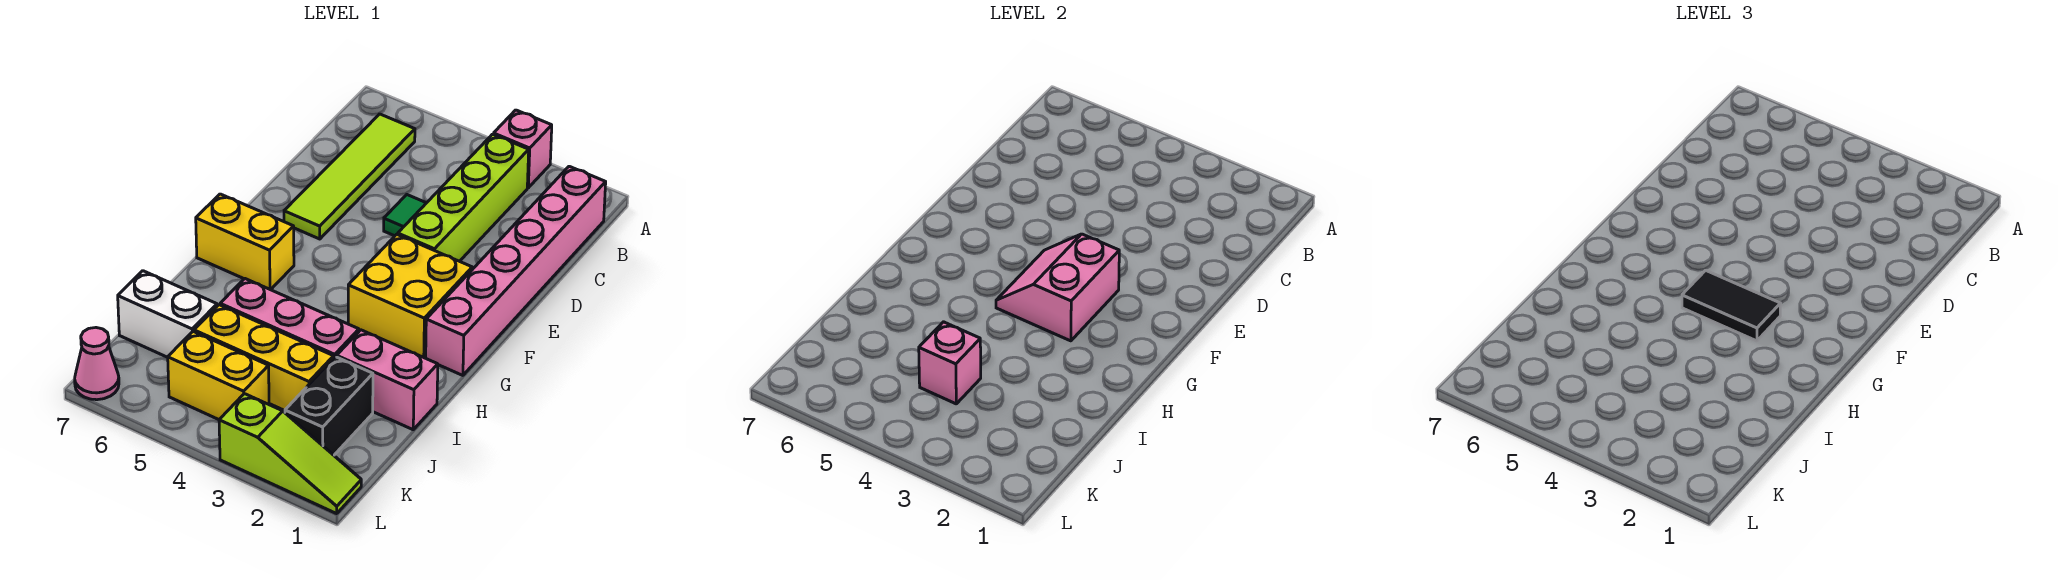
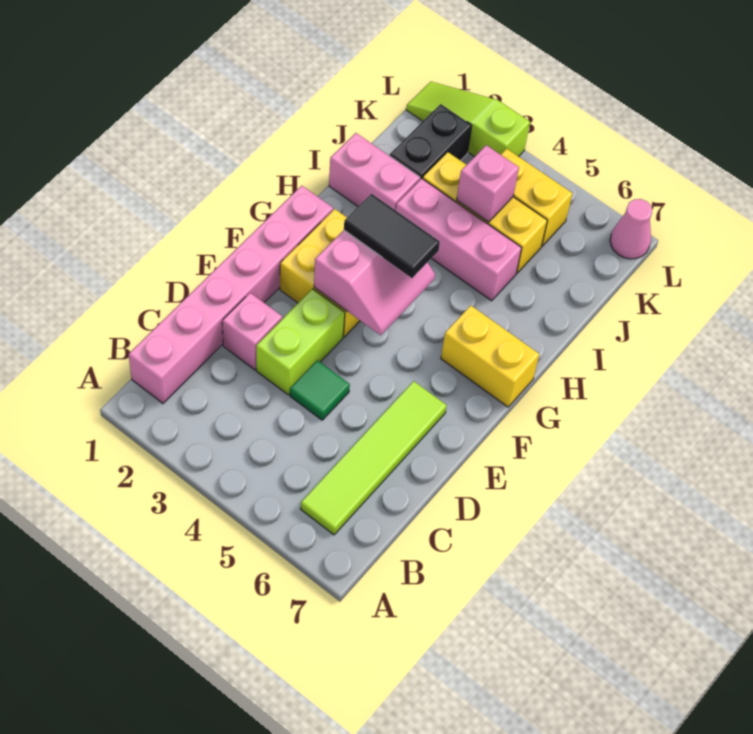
pink brick A3 level 1 -> pink brick D2 level 1
lime brick B3:E3 level 1 -> lime brick D3:E3 level 1
white brick J6:J7 level 1 -> none

